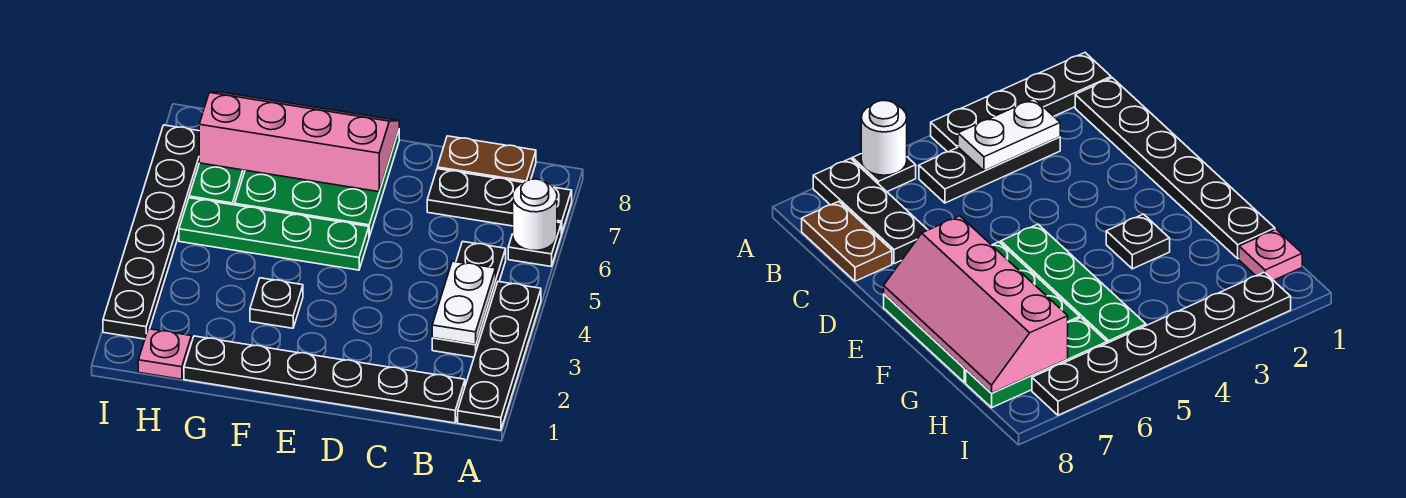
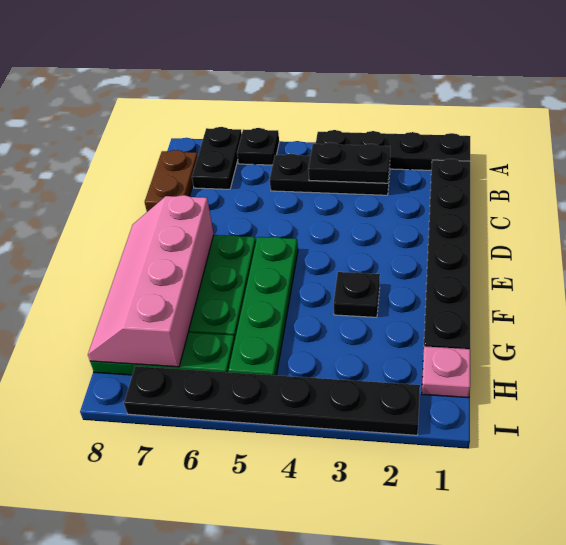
white round brick A6 level 2 -> none
black plate A7:C7 level 1 -> black plate A7:B7 level 1
white plate B3:B4 level 2 -> black plate B3:B4 level 2

